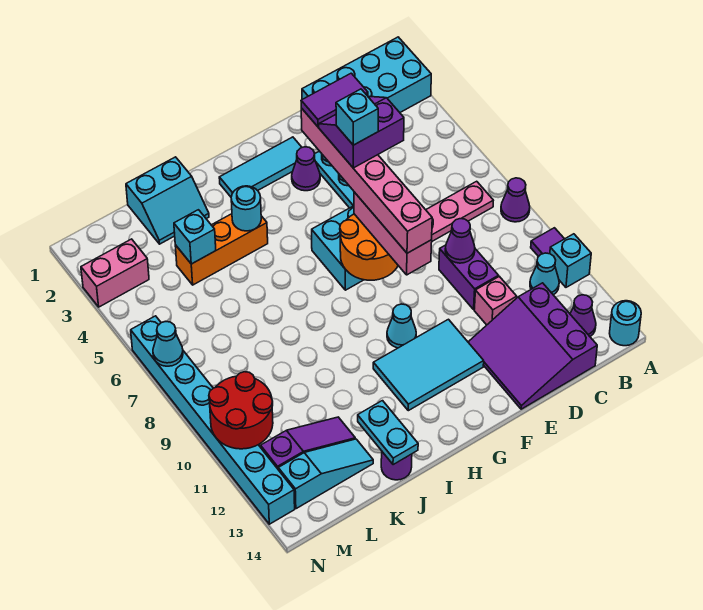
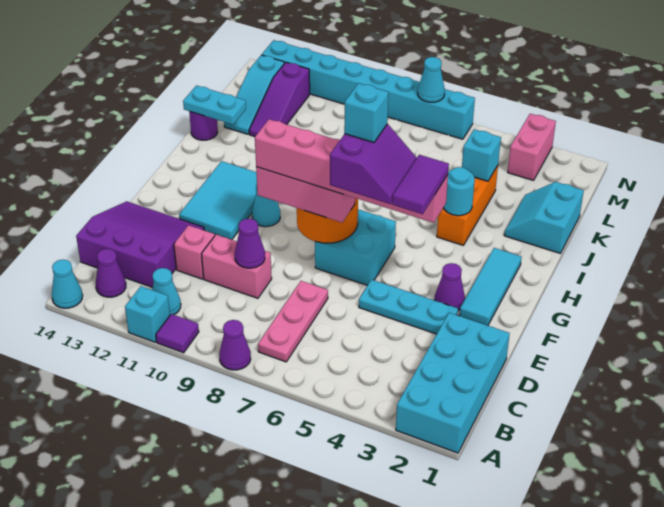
cyan round brick A14 level 1 -> cyan cone A14 level 1
purple brick D9:D10 level 1 -> pink brick D9:D10 level 1
red round brick M10:N11 level 2 -> none

